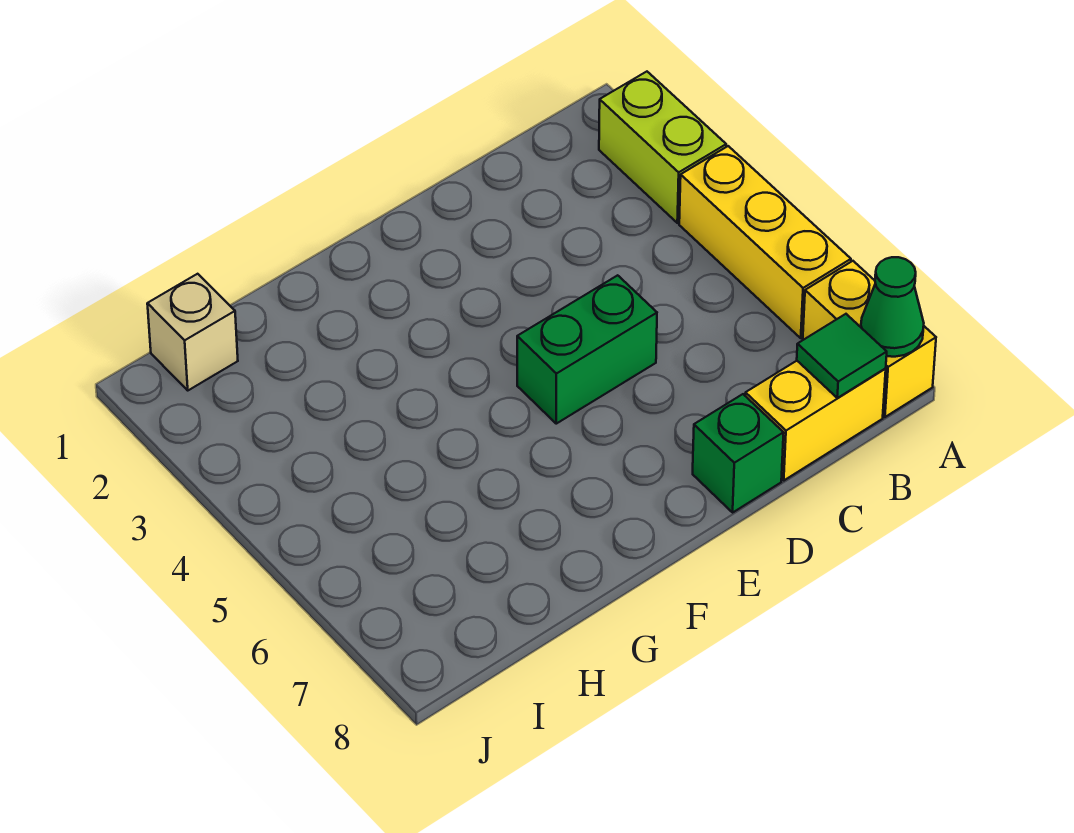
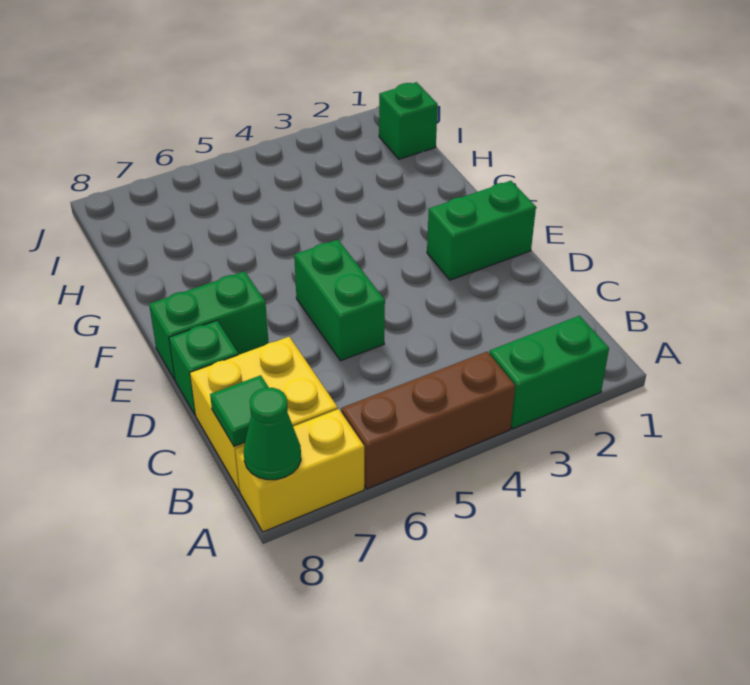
lime brick A2:A3 level 1 -> green brick A2:A3 level 1
yellow brick A4:A6 level 1 -> brown brick A4:A6 level 1
yellow brick B8:C8 level 1 -> yellow brick B7:C8 level 1
none -> green brick E1:E2 level 1
none -> green brick E7:E8 level 1
tan brick I1 level 1 -> green brick I1 level 1

